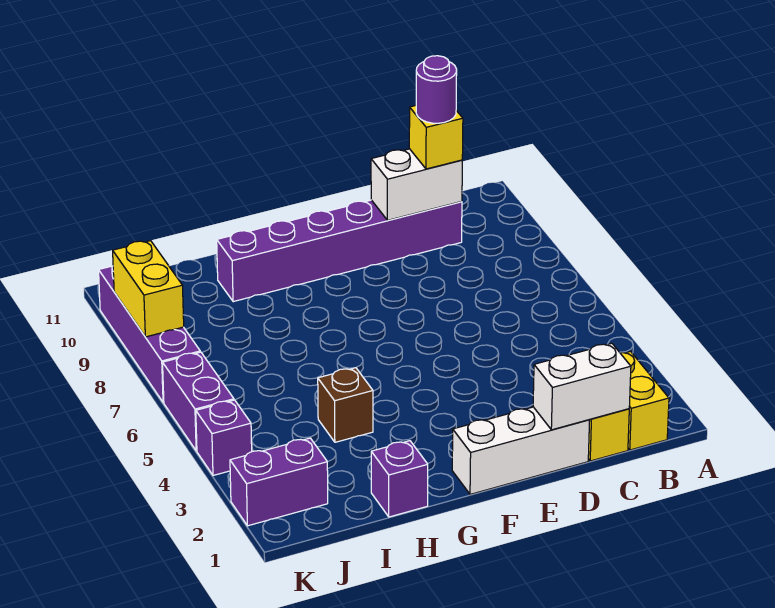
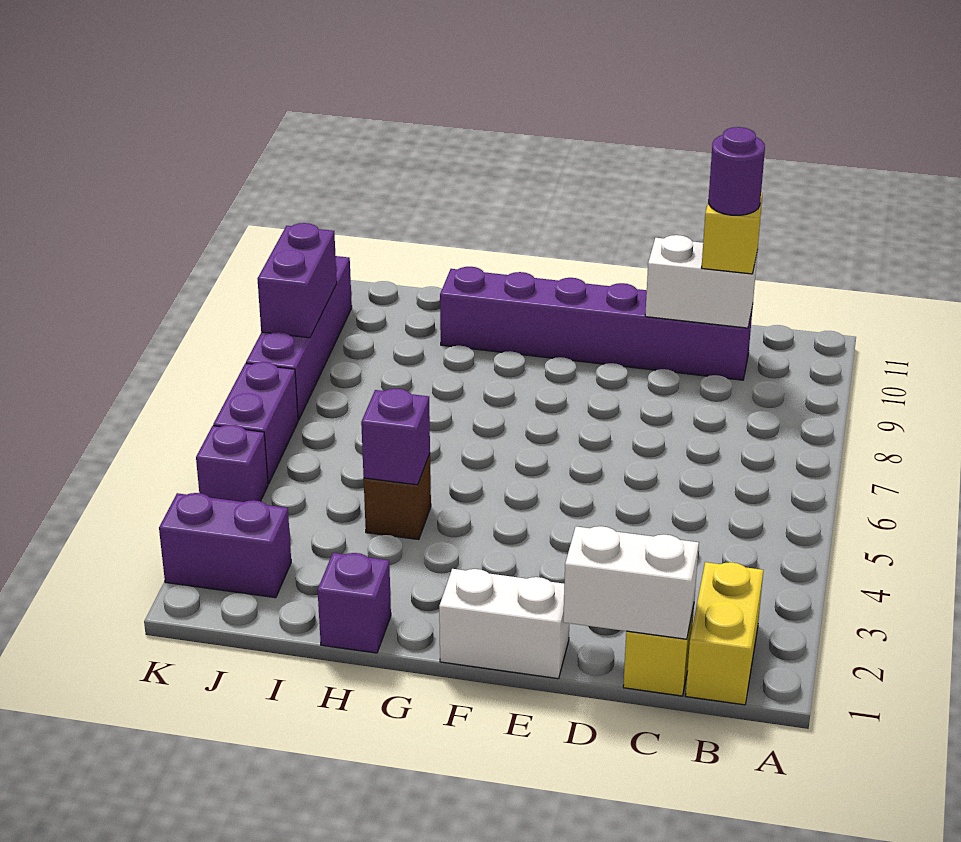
white brick D1:F1 level 1 -> white brick E1:F1 level 1
none -> purple brick H4 level 2
yellow brick K8:K9 level 2 -> purple brick K8:K9 level 2

